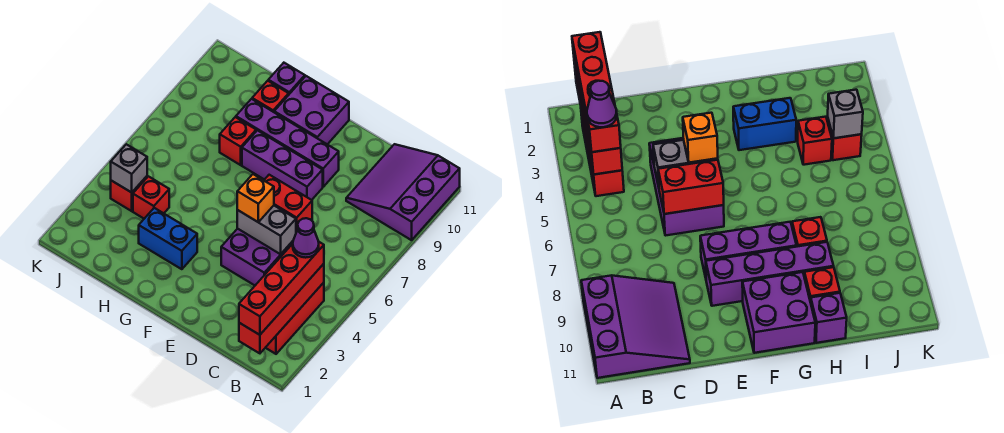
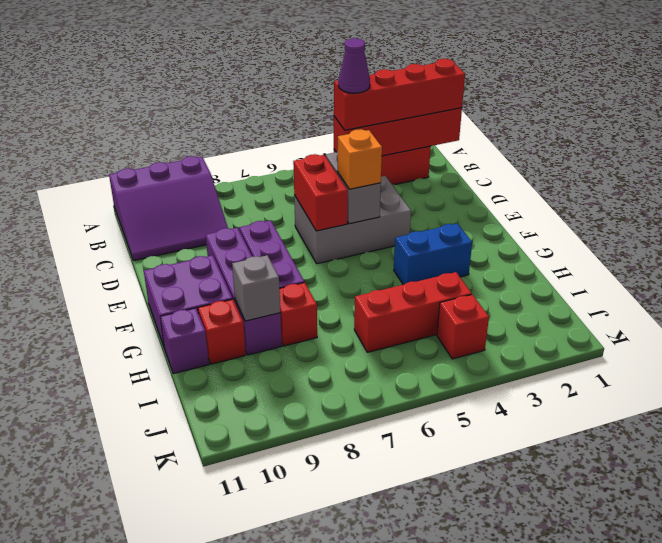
purple brick D4:E6 level 1 -> grey brick D4:E6 level 1
blue brick G3:H3 level 1 -> blue brick G3:G4 level 1
red brick I4 level 1 -> red brick I4:I6 level 1
grey brick J4 level 2 -> grey brick H9 level 2

